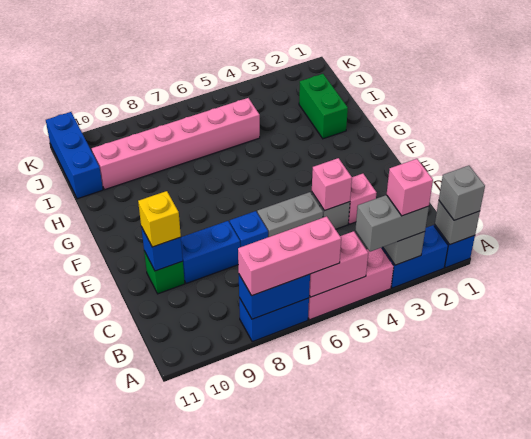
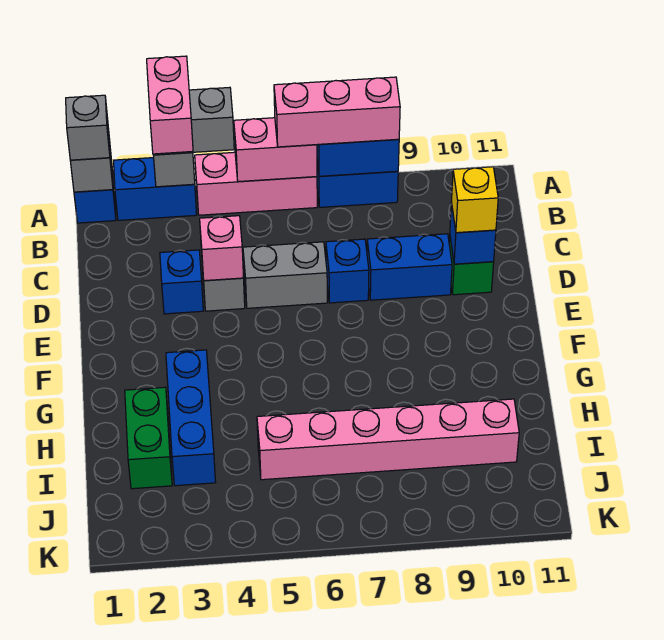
pink brick A3 level 4 -> pink brick A3:B3 level 4
pink brick D3 level 1 -> blue brick D3 level 1
blue brick I11:K11 level 1 -> blue brick G3:I3 level 1

